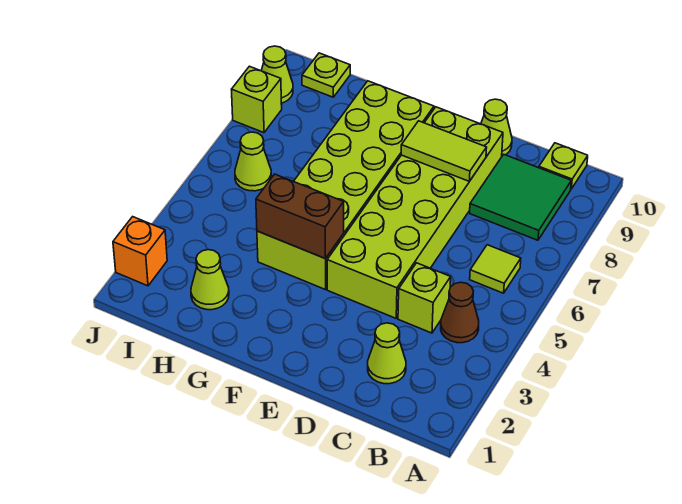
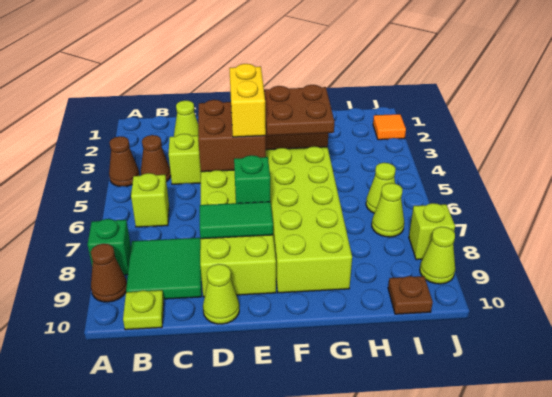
none -> brown cone A4 level 1
none -> green brick A8 level 1
none -> brown cone A9 level 1
lime tile B6 level 1 -> lime brick B6 level 1
none -> brown brick D4:E5 level 2
lime tile D8:E8 level 2 -> green tile D8:E8 level 2
none -> yellow brick E4:E5 level 3
none -> green brick E7 level 2
none -> brown plate F4:G5 level 3
lime cone H2 level 1 -> lime cone I7 level 1
lime plate I10 level 1 -> brown plate I10 level 1
orange brick J2 level 1 -> orange tile J2 level 1

